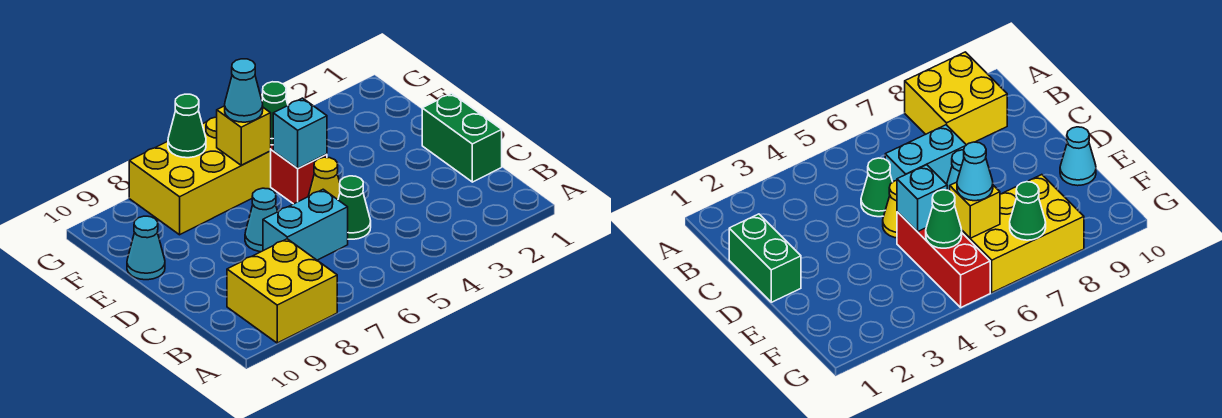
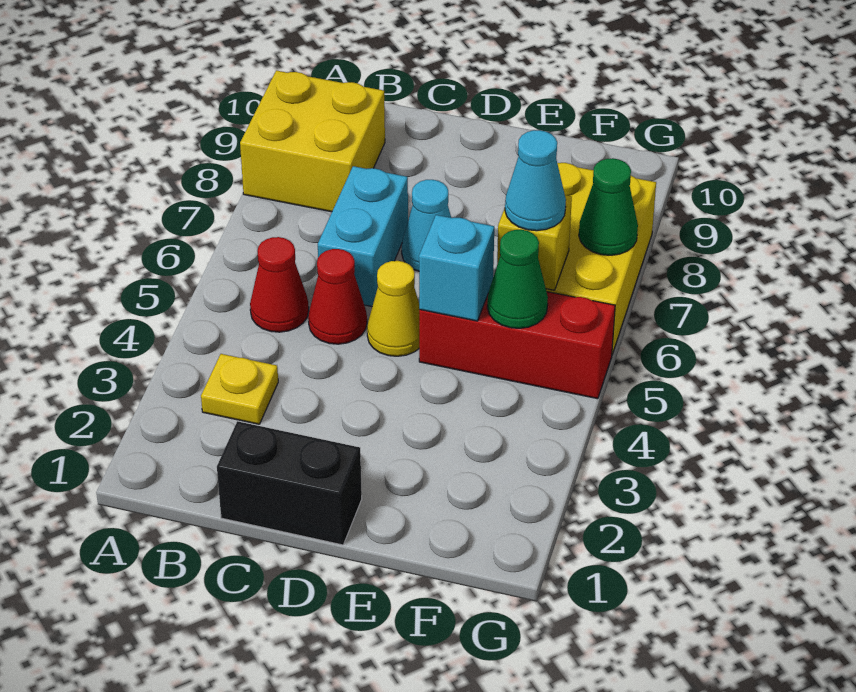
none -> yellow plate B3 level 1
none -> red cone B5 level 1
green brick C1:D1 level 1 -> black brick C1:D1 level 1
green cone C5 level 1 -> red cone C5 level 1
cyan cone E10 level 1 -> none

